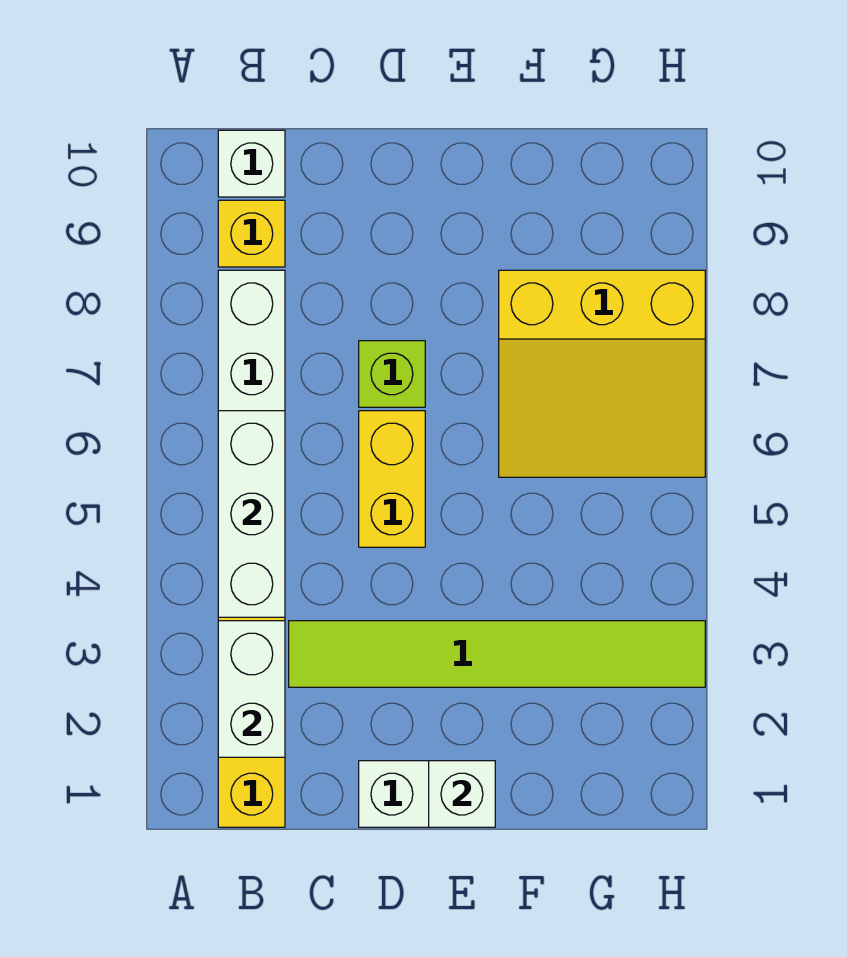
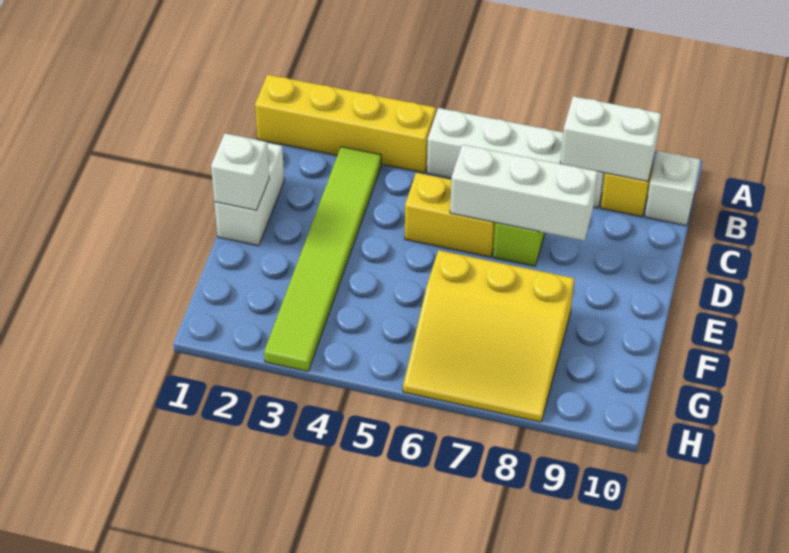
white brick B2:B3 level 2 -> white brick B8:B9 level 2
white brick B4:B6 level 2 -> white brick D6:D8 level 2
yellow slope F6:H8 level 1 top 8 -> yellow slope F6:H8 level 1 top F

